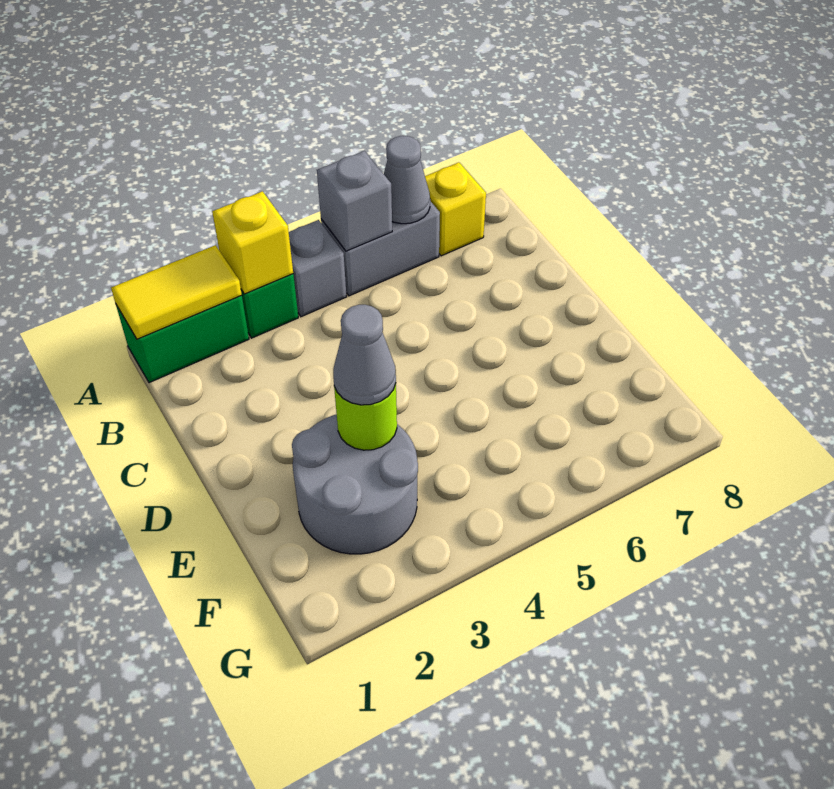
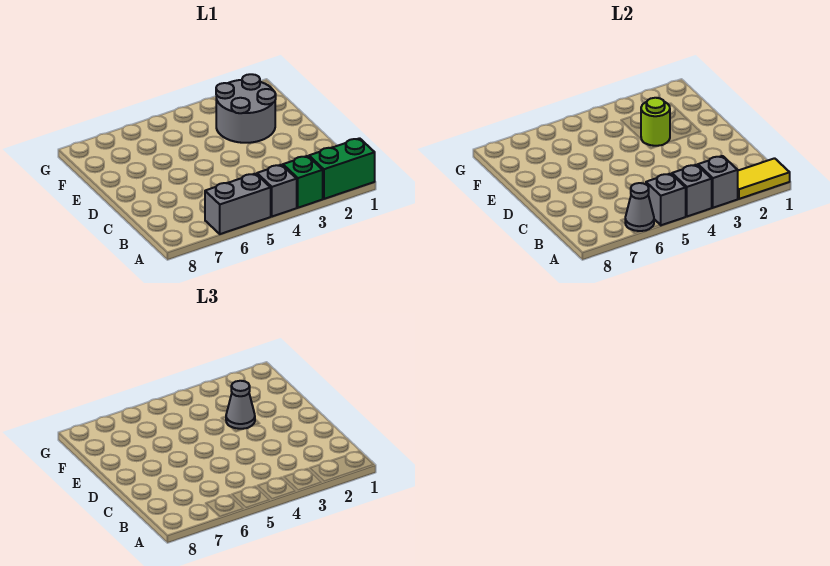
yellow brick A3 level 2 -> grey brick A3 level 2
none -> grey brick A4 level 2
yellow brick A7 level 1 -> none

